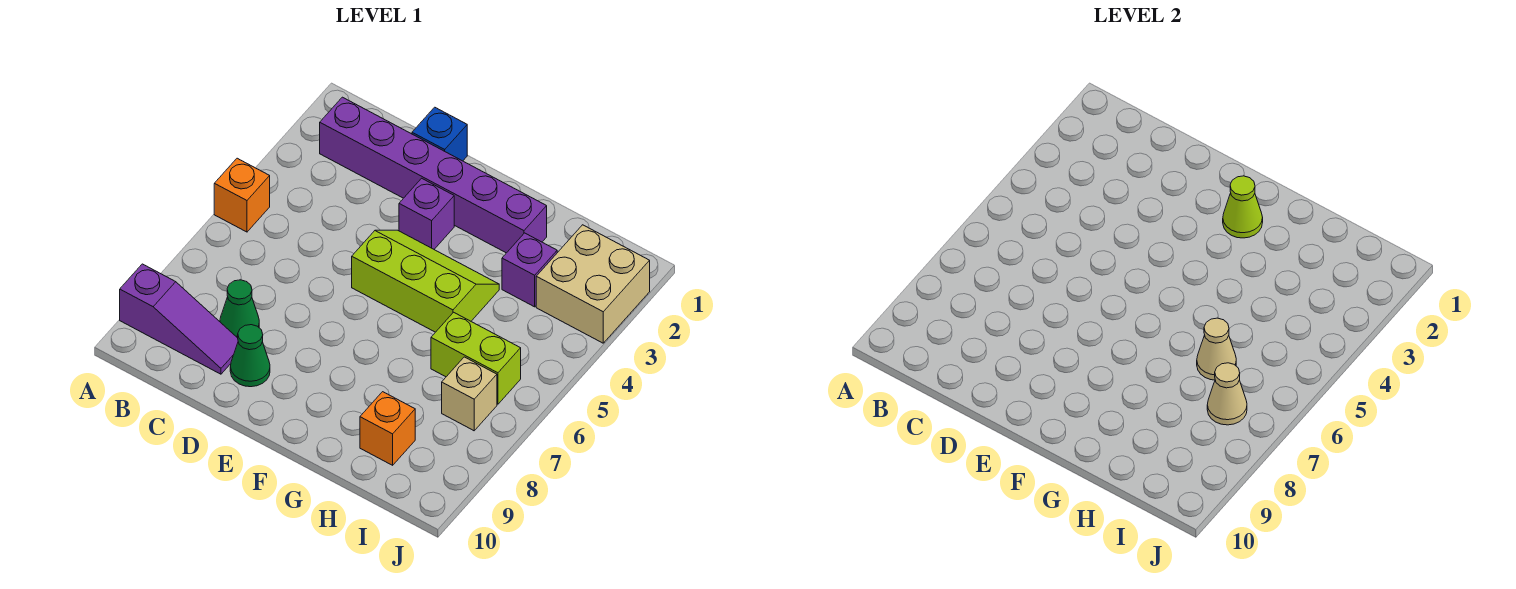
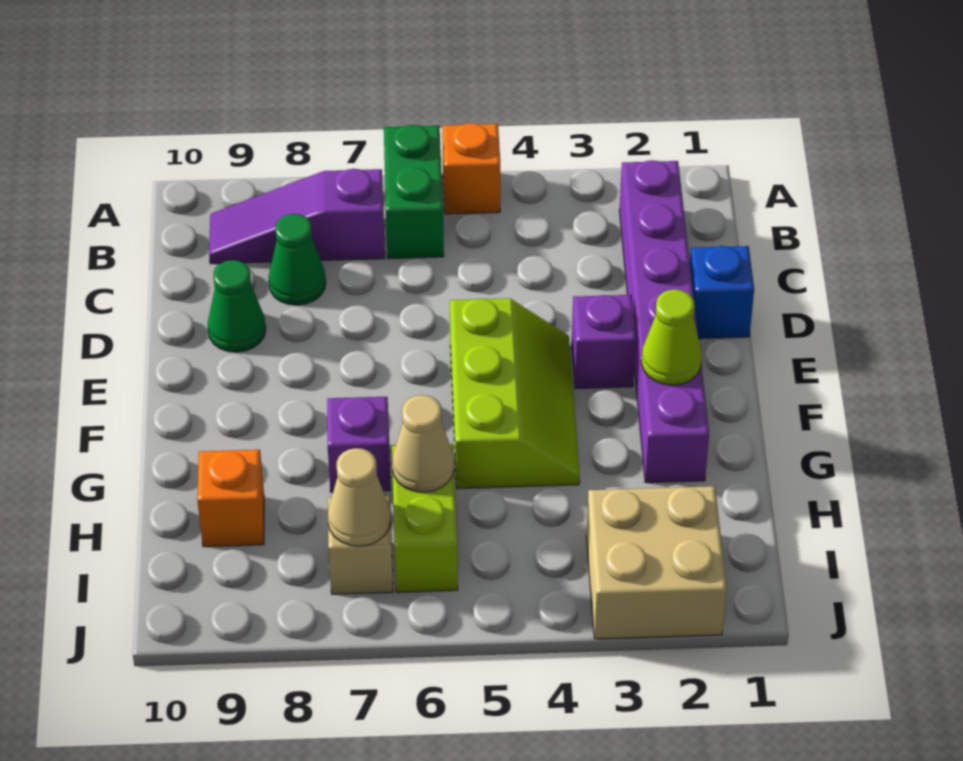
none -> green brick A6:B6 level 1
purple slope A9:C9 level 1 top A -> purple slope B7:B9 level 1 top 7
purple brick H3 level 1 -> purple brick G7 level 1

